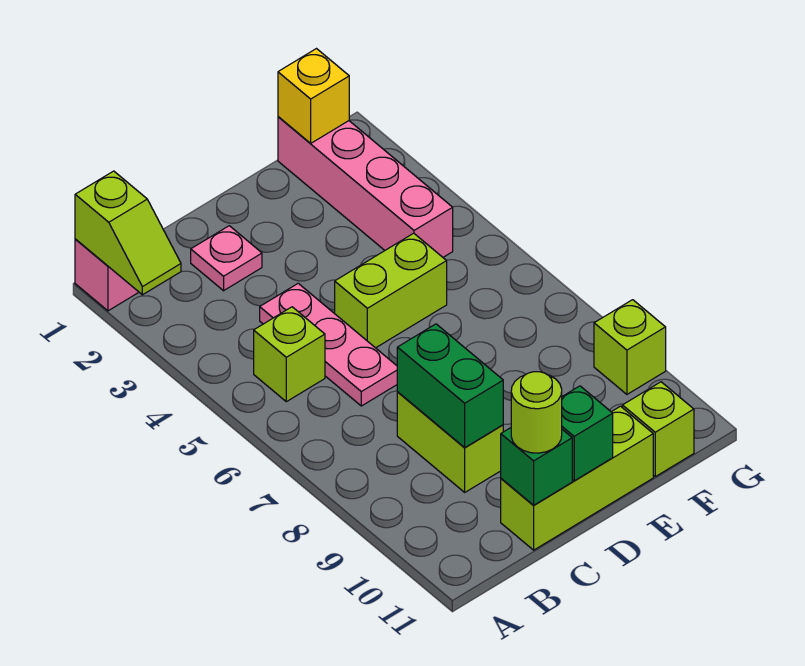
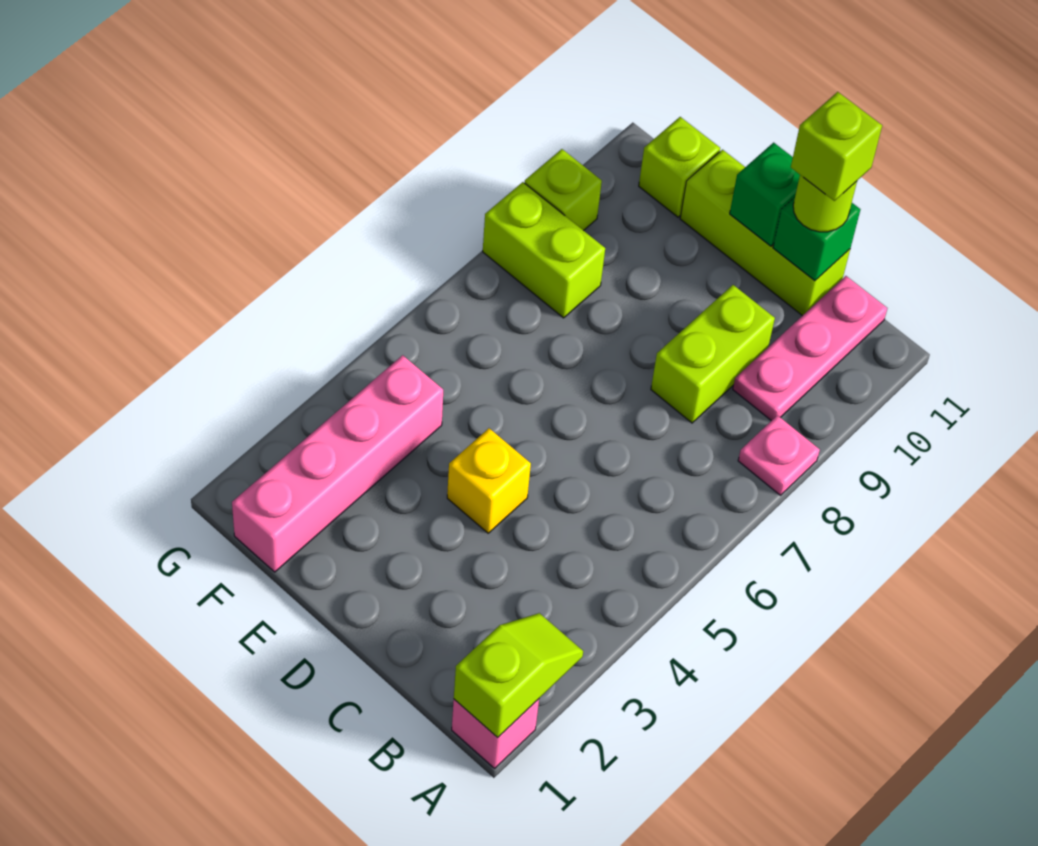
lime brick B5 level 1 -> lime brick C11 level 4
pink plate C2 level 1 -> pink plate A8 level 1
pink plate C4:C6 level 1 -> pink plate B9:B11 level 1
green brick C8:C9 level 2 -> none
lime brick D5:E5 level 1 -> lime brick F8:G8 level 1
yellow brick F1 level 2 -> yellow brick D4 level 1

